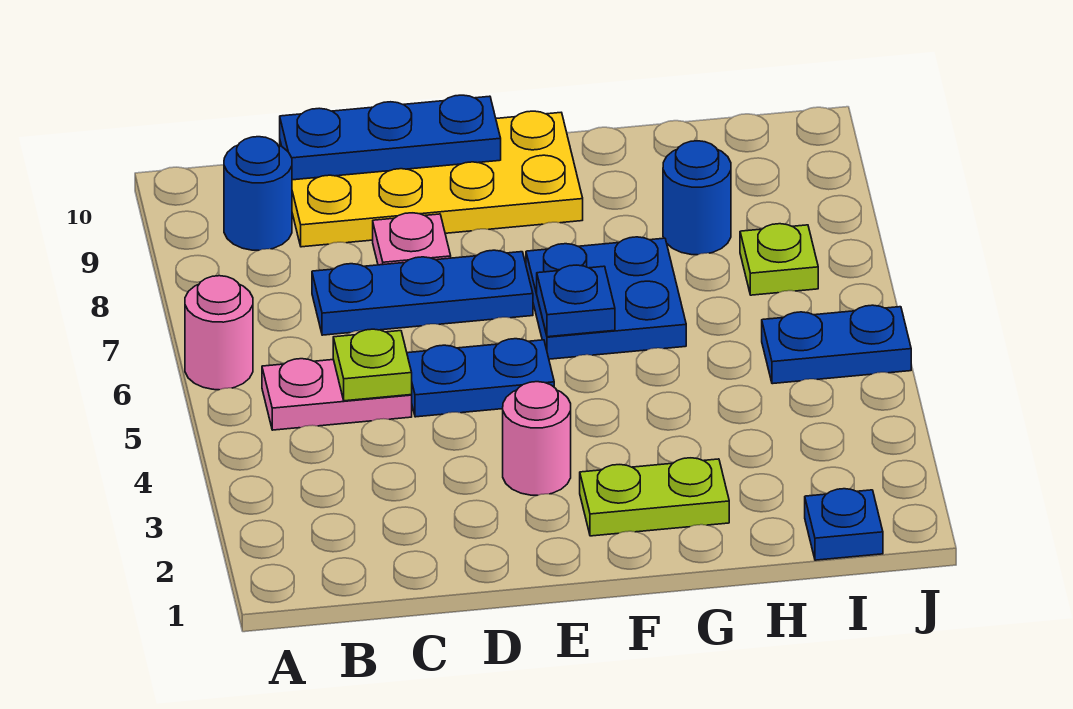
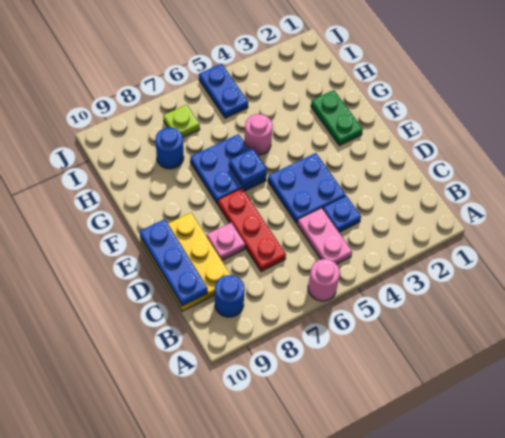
lime plate C5 level 2 -> none
blue plate C7:E7 level 1 -> red plate C7:E7 level 1
yellow plate C9:F10 level 1 -> yellow plate C9:E10 level 1
blue plate D5:E5 level 1 -> blue plate D4:E5 level 1
pink round brick E3 level 1 -> pink round brick G5 level 1
lime plate F2:G2 level 1 -> green plate F2:G2 level 1
blue plate I1 level 1 -> blue plate C4 level 1

